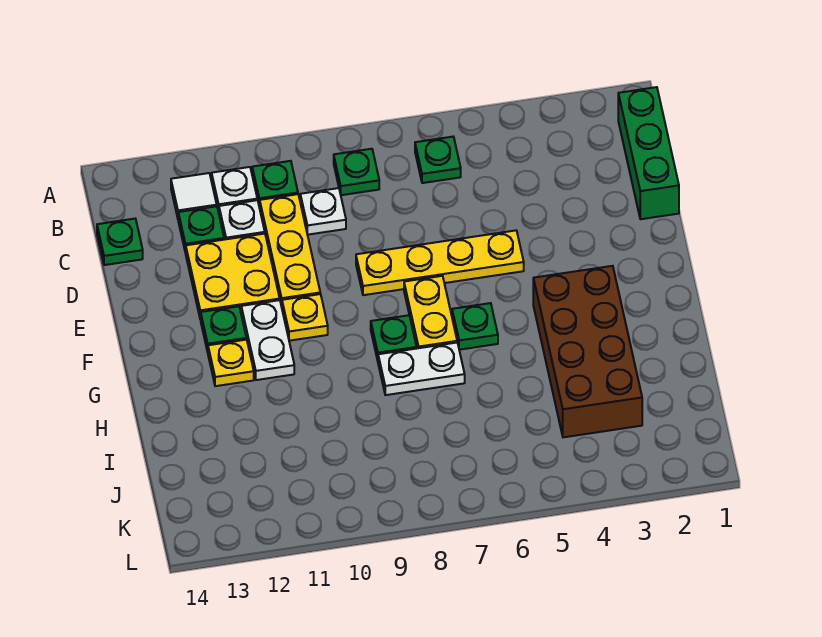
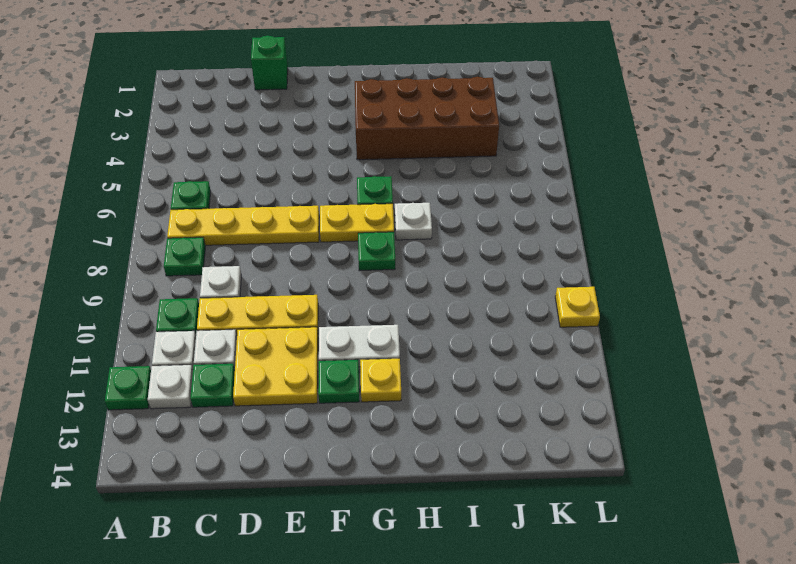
green brick B1:D1 level 1 -> green brick D1 level 1
white tile B12 level 1 -> white plate B12 level 1
green plate C14 level 1 -> green plate A12 level 1
yellow plate E5:E8 level 1 -> yellow plate B7:E7 level 1
yellow plate F10 level 1 -> yellow plate L10 level 1
white plate H7:H8 level 1 -> white plate H7 level 1

